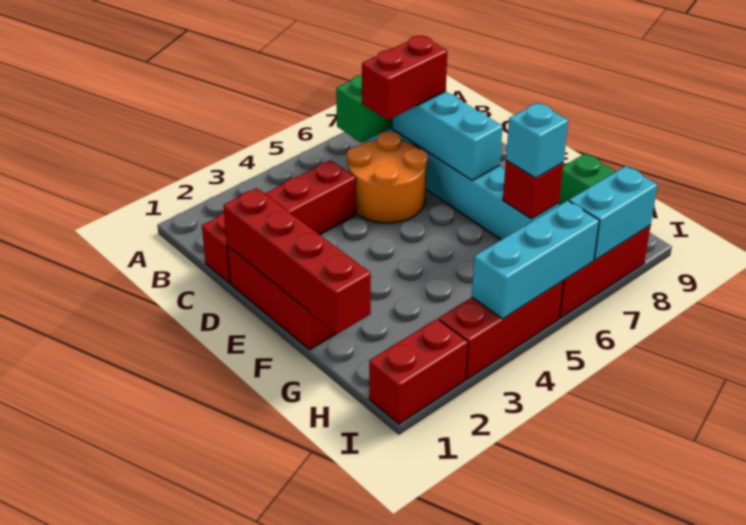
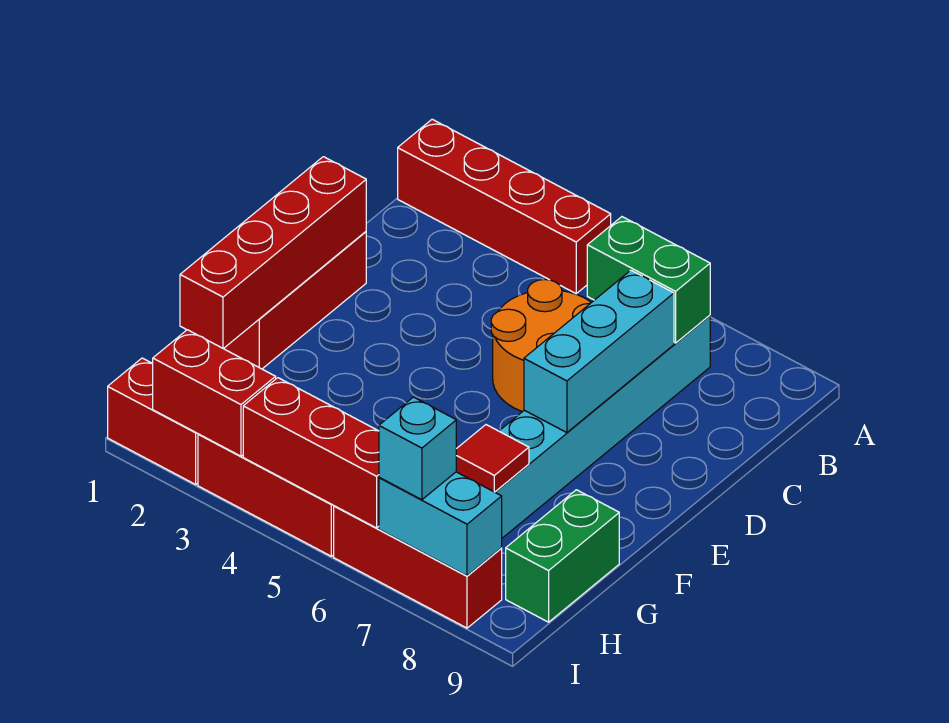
red brick C1:C4 level 1 -> red brick A1:A4 level 1
red brick C6:C7 level 3 -> red brick I2:I3 level 2
red brick G7 level 2 -> red tile G7 level 2
cyan brick G7 level 3 -> cyan brick I7 level 3
cyan brick I4:I6 level 2 -> red brick I4:I6 level 2

